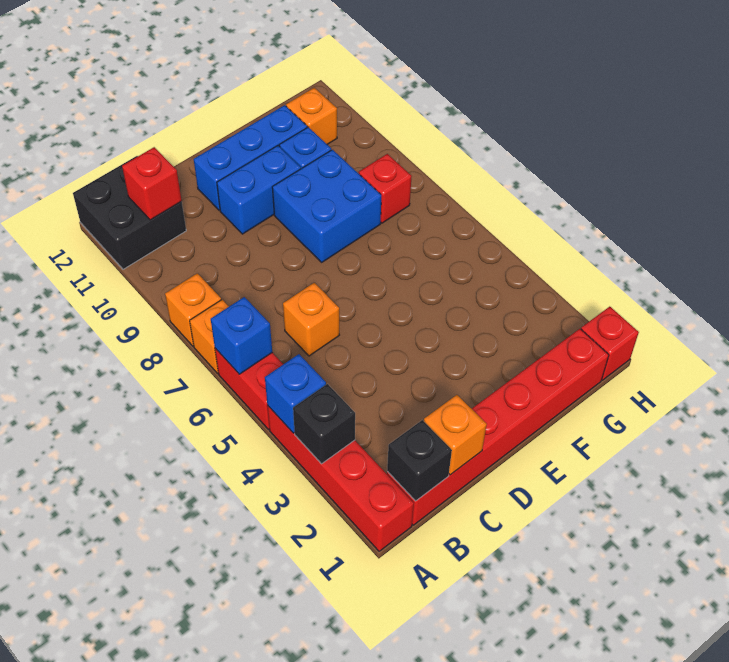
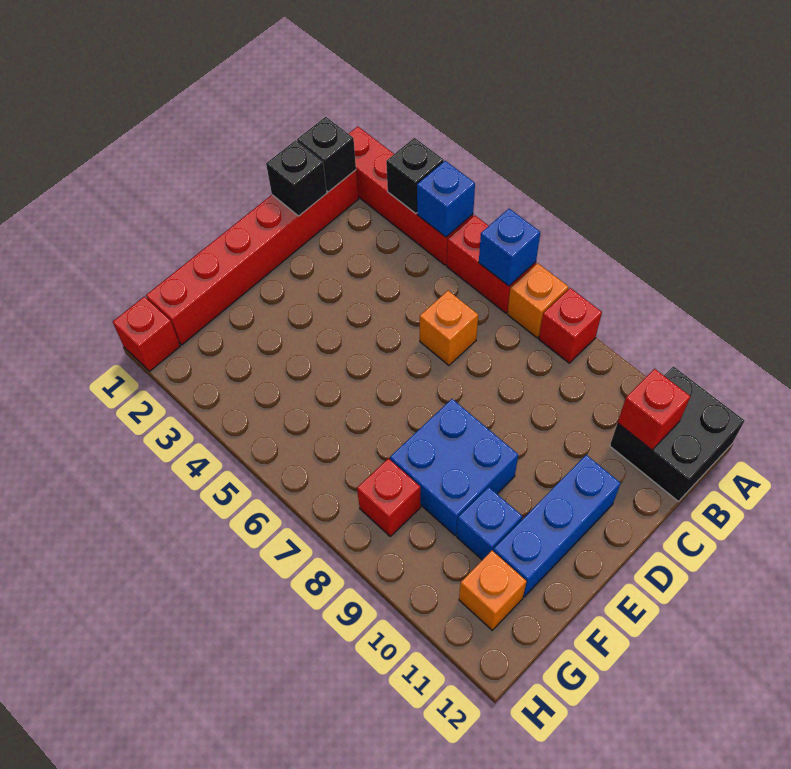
orange brick A8 level 1 -> red brick A8 level 1
orange brick C1 level 2 -> black brick C1 level 2
blue brick D10:E10 level 1 -> none

